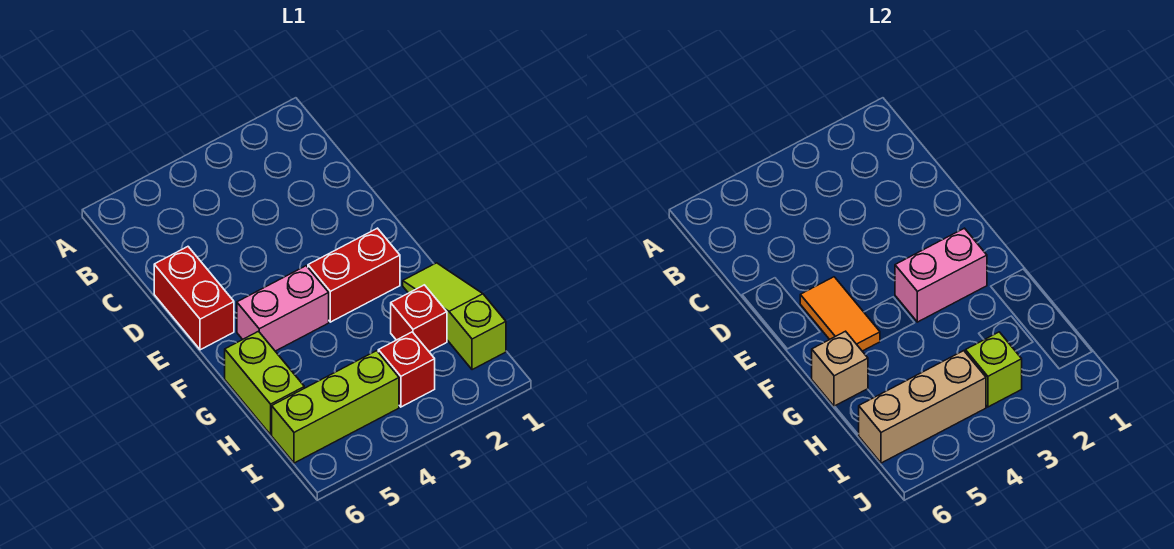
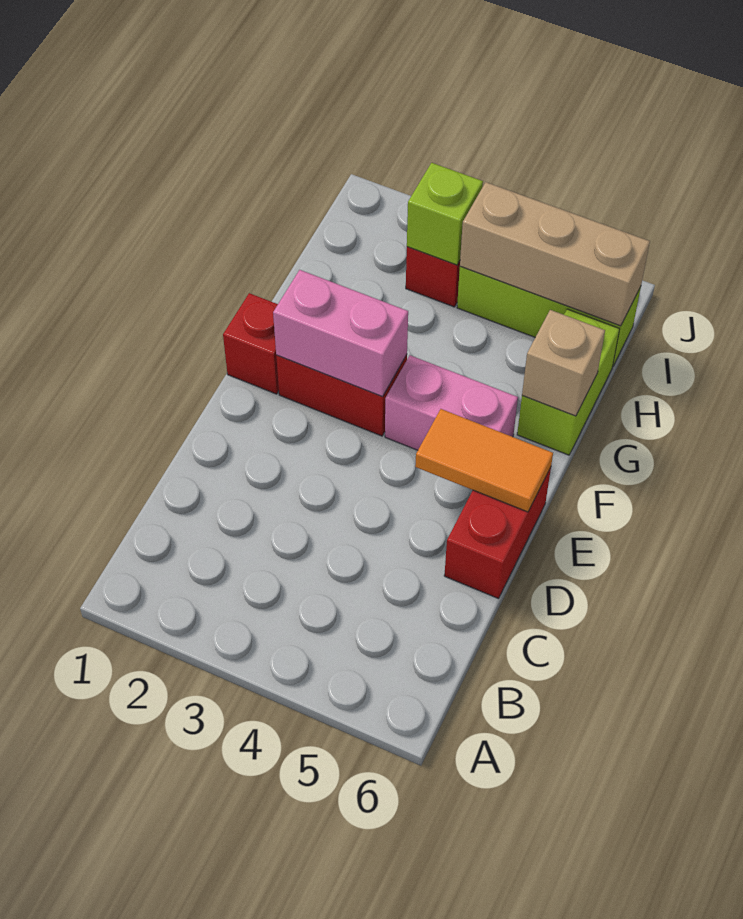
orange tile E5:F5 level 2 -> orange tile E5:E6 level 2
lime slope G1:I1 level 1 top I -> none
red brick H2 level 1 -> red brick F1 level 1

